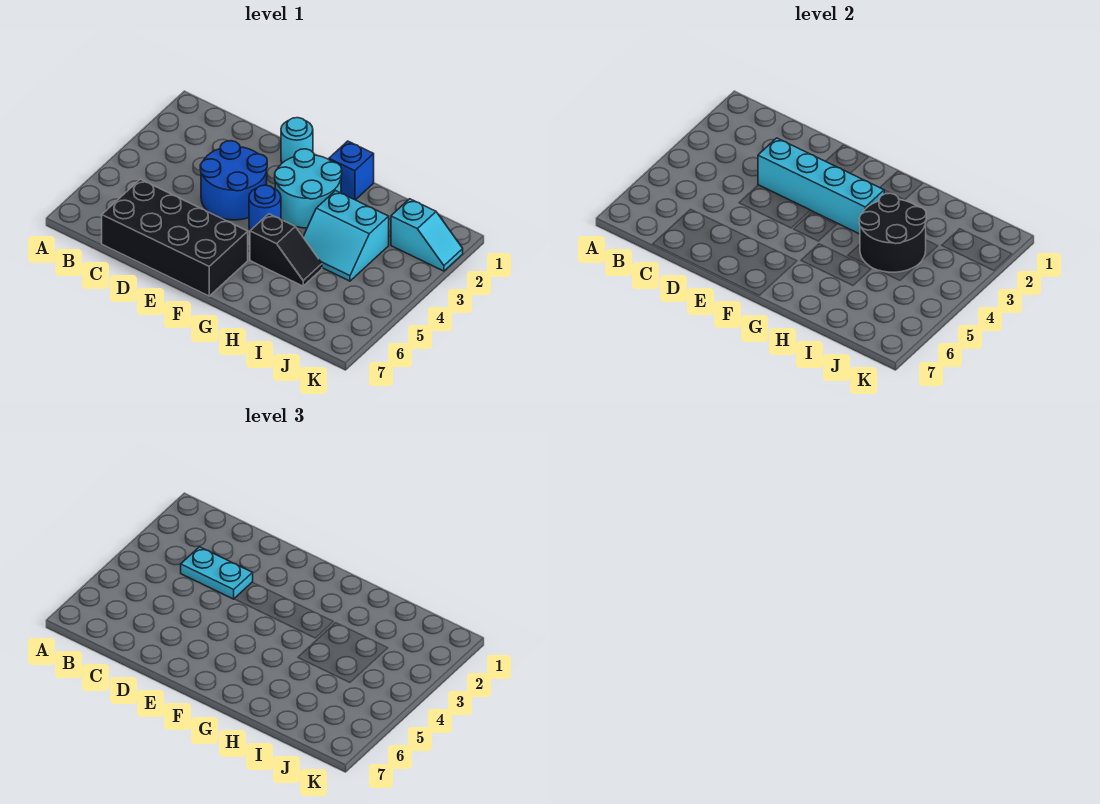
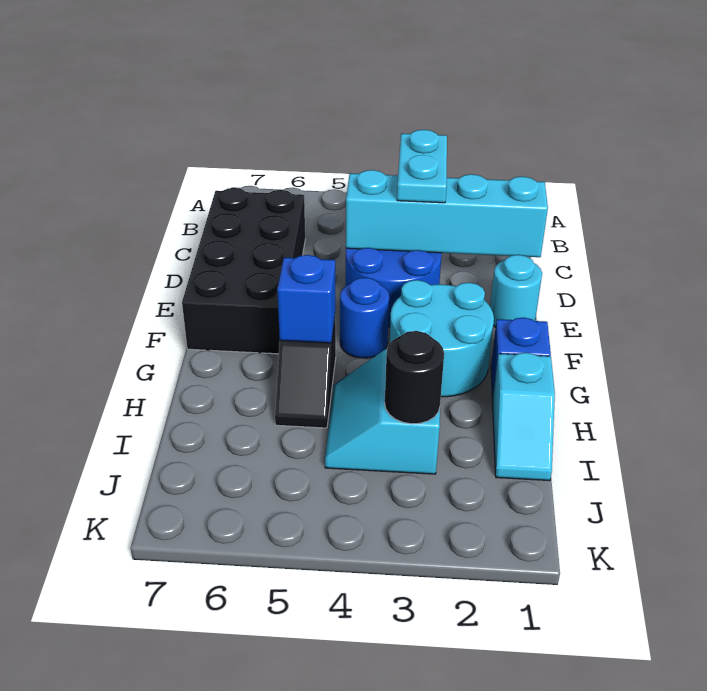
cyan brick D3:G3 level 2 -> cyan brick D1:D4 level 2
none -> blue brick G5 level 2
black round brick H3:I4 level 2 -> black round brick I3 level 2
cyan slope J2:K2 level 1 top J -> cyan slope H1:I1 level 1 top H

